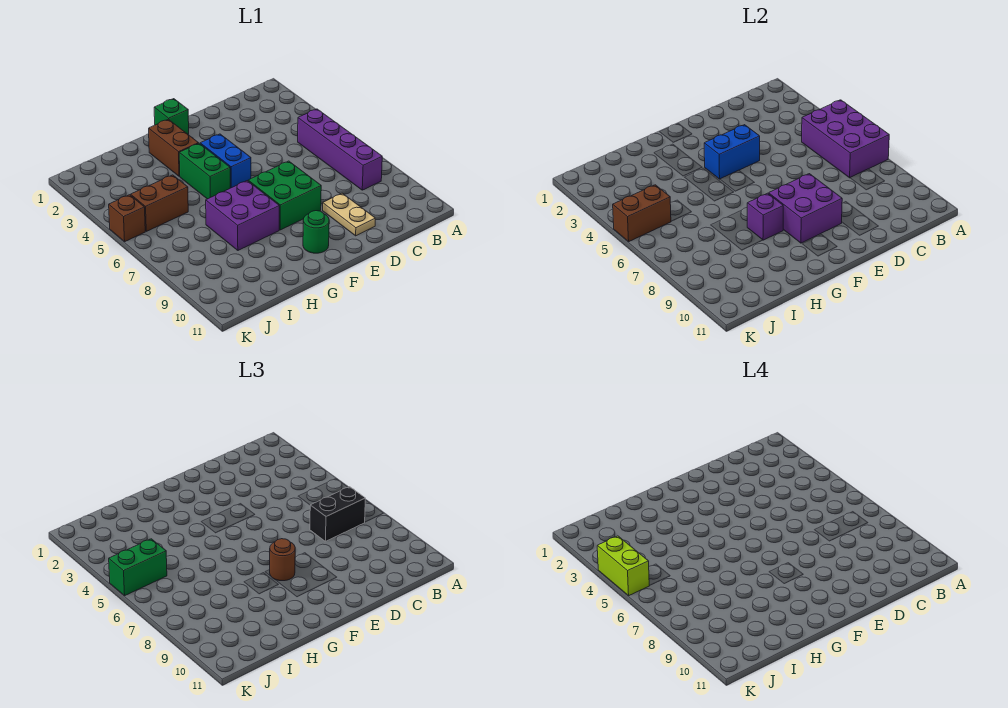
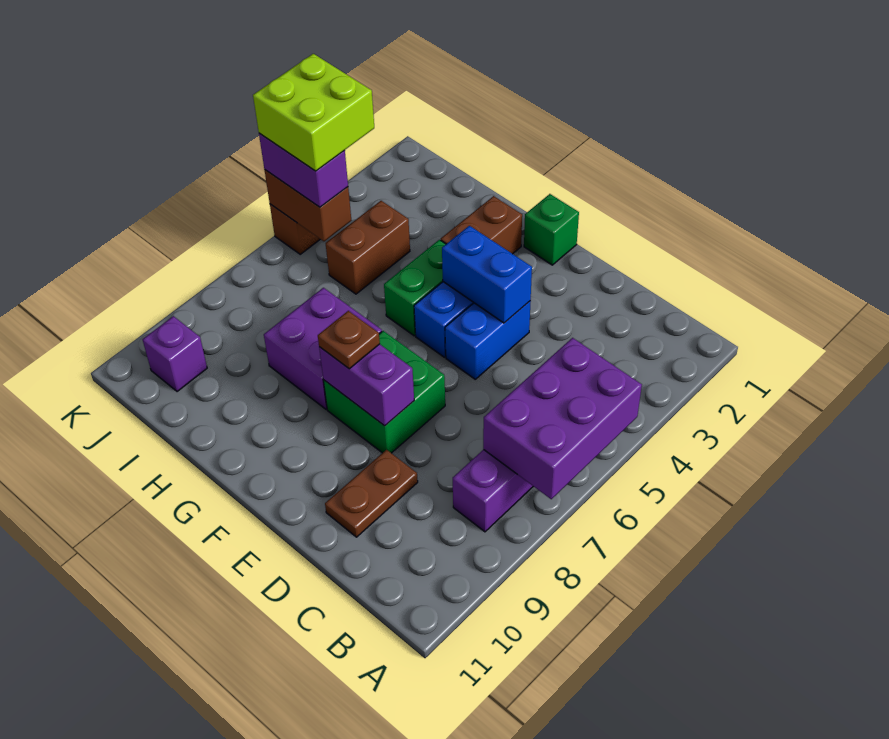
black brick B7:C7 level 3 -> none
tan plate D9:D10 level 1 -> brown plate D9:D10 level 1
none -> blue brick E4:E5 level 1
purple brick E8:F9 level 2 -> purple brick E8:F8 level 2
brown round brick F8 level 3 -> brown plate F8 level 3
green round brick F10 level 1 -> none
purple brick G8 level 2 -> purple brick J10 level 1
brown brick I5:J5 level 1 -> brown brick I4:I5 level 1
green brick J5:K5 level 3 -> purple brick J5:K5 level 3
lime brick K4:K5 level 4 -> lime brick J4:K5 level 4

